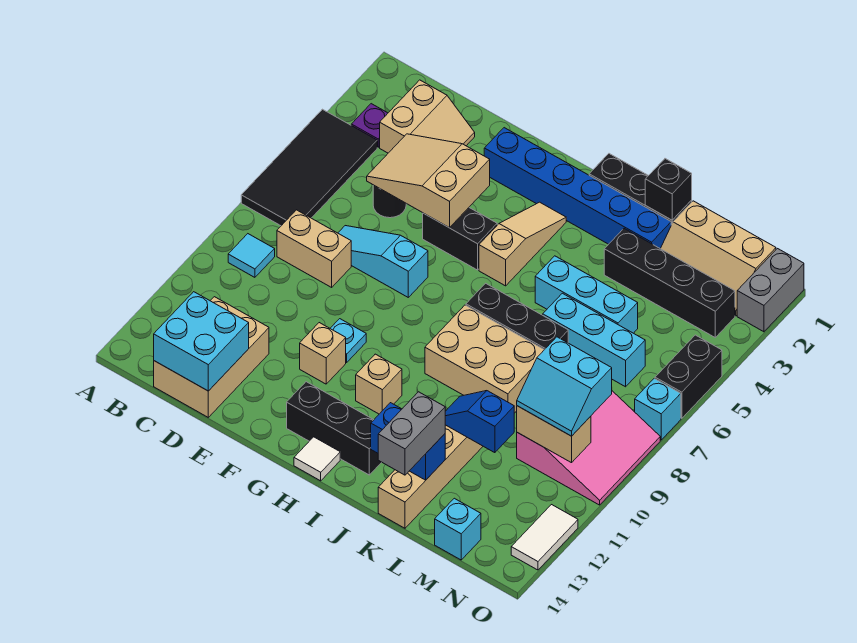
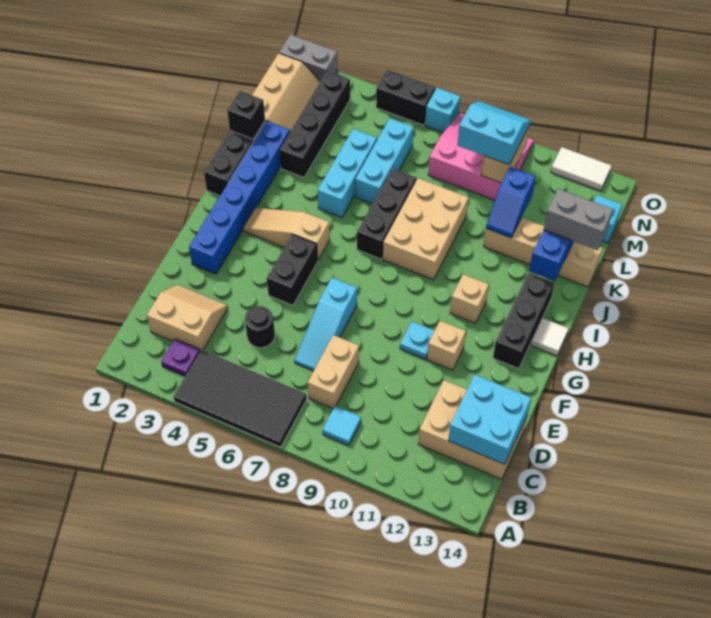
tan slope D4:F5 level 2 top F -> none
cyan slope M9:N10 level 3 top 9 -> cyan slope M9:N10 level 3 top M

